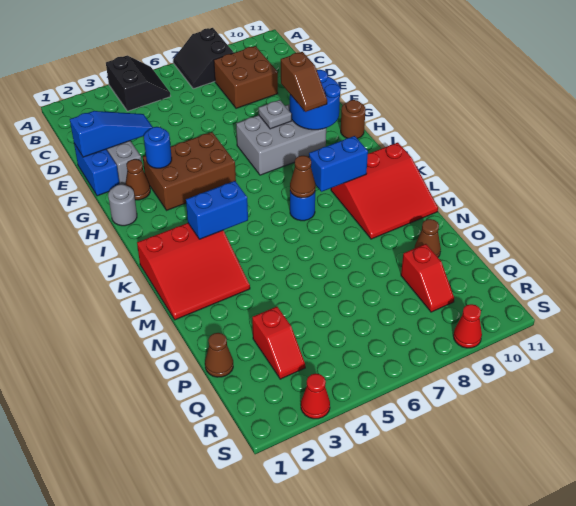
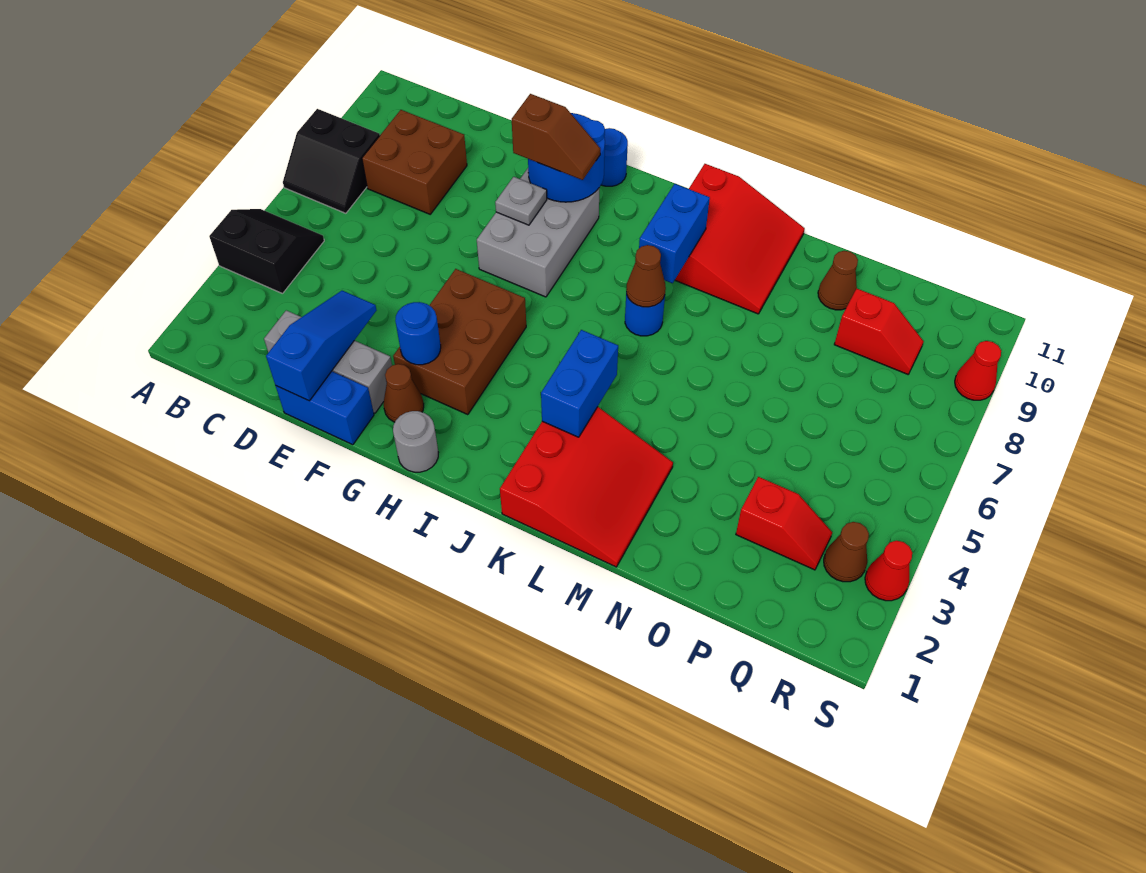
brown round brick H11 level 1 -> blue round brick H11 level 1
brown cone P1 level 1 -> brown cone R3 level 1

